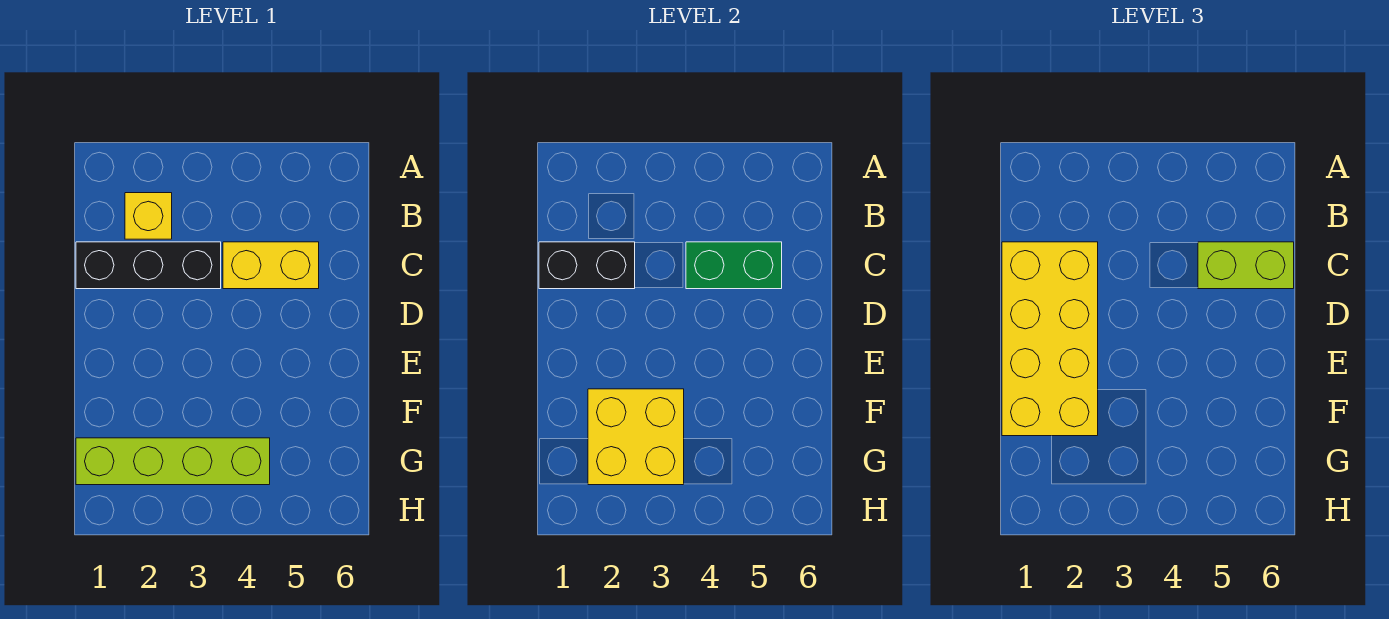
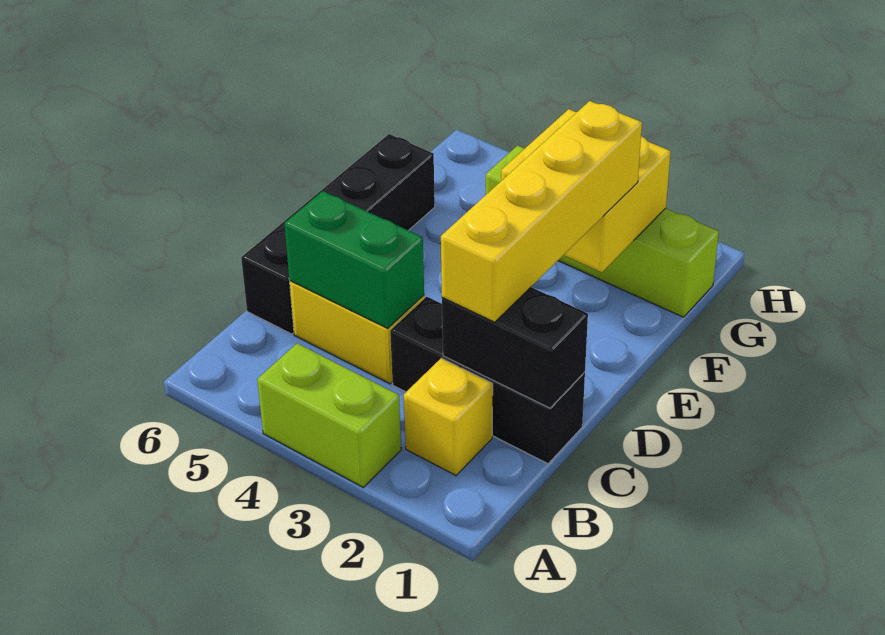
yellow brick C1:F2 level 3 -> yellow brick C2:F2 level 3
lime brick C5:C6 level 3 -> lime brick A3:A4 level 1
none -> black brick C6:F6 level 1

